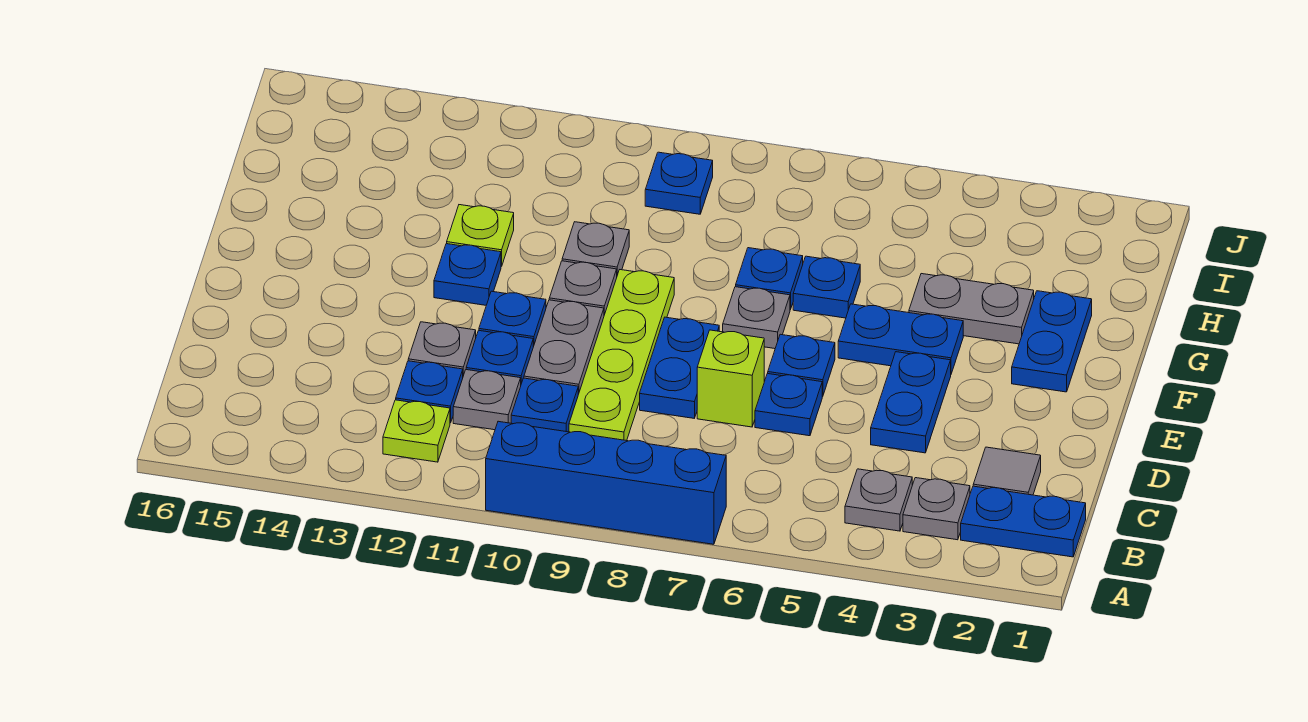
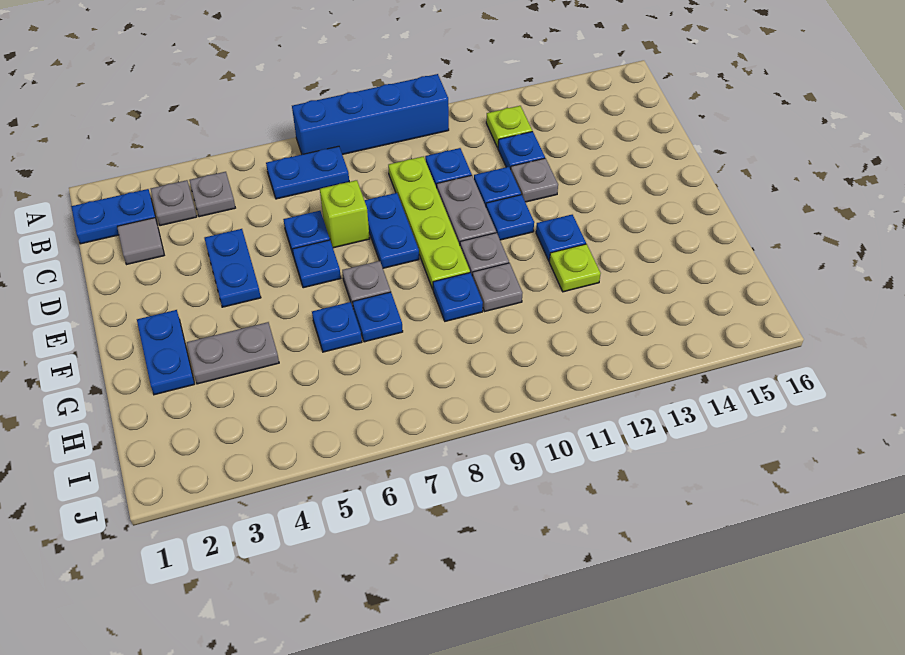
grey plate C11 level 1 -> none
blue plate F4:F5 level 1 -> blue plate B6:B7 level 1
blue plate I9 level 1 -> blue plate G9 level 1

